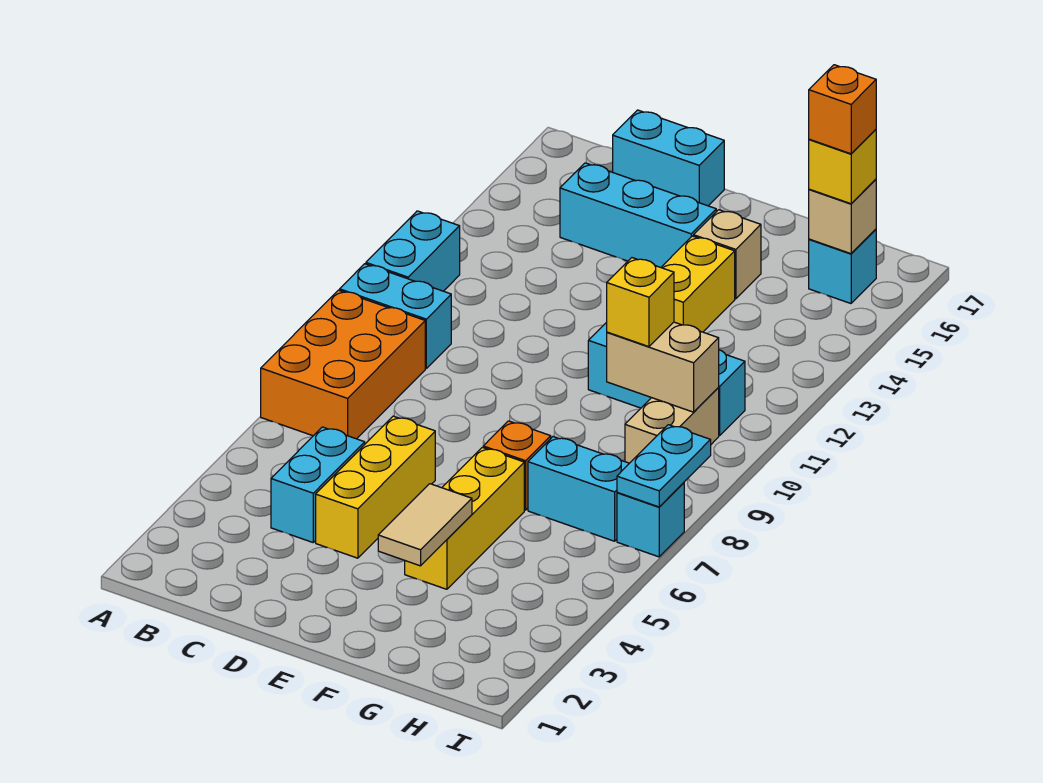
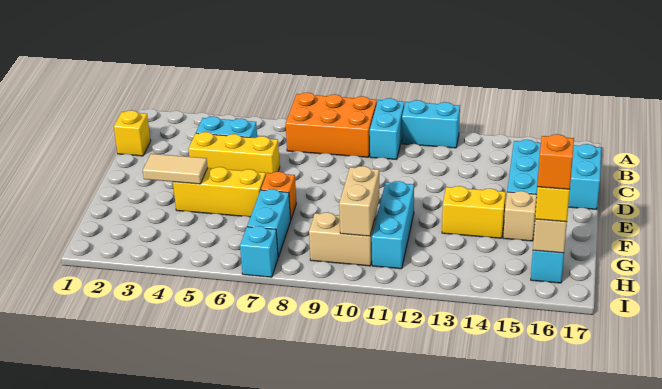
yellow brick G10 level 3 -> yellow brick C1 level 1
cyan plate I7:I8 level 2 -> none

